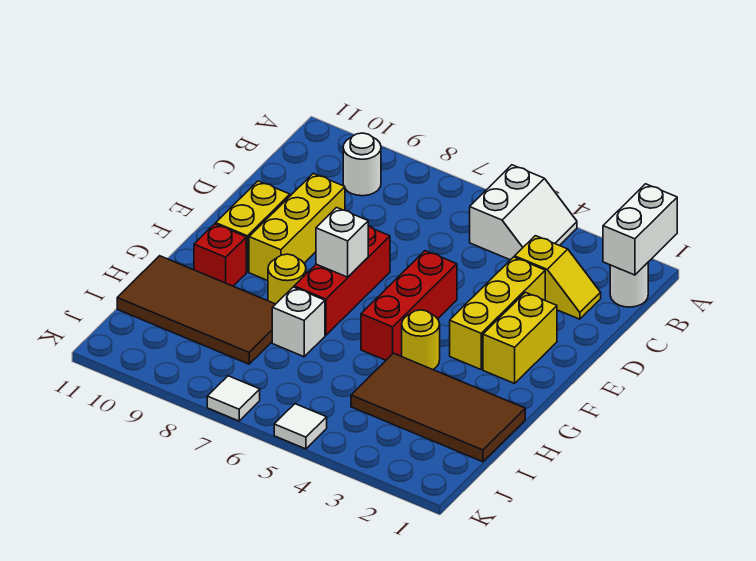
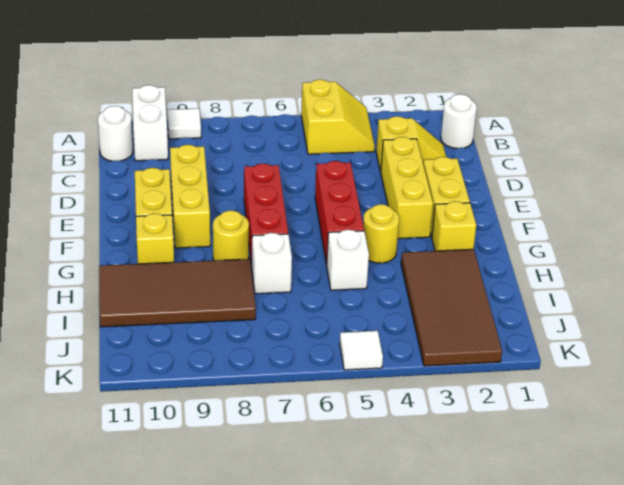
white brick A1:B1 level 2 -> white brick A10:B10 level 1
white slope A4:B5 level 1 top 5 -> yellow slope A4:B5 level 1 top 5
white round brick B9 level 1 -> white round brick B11 level 1
white brick F7 level 2 -> white brick H5 level 1
none -> yellow brick G2 level 1
red brick G10 level 1 -> yellow brick G10 level 1
brown tile H1:I4 level 1 -> brown tile H2:K3 level 1
white tile K7 level 1 -> white tile A9 level 1

